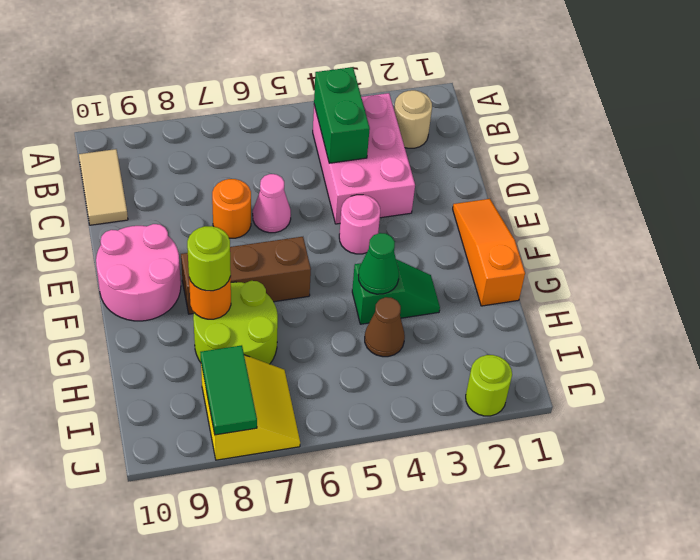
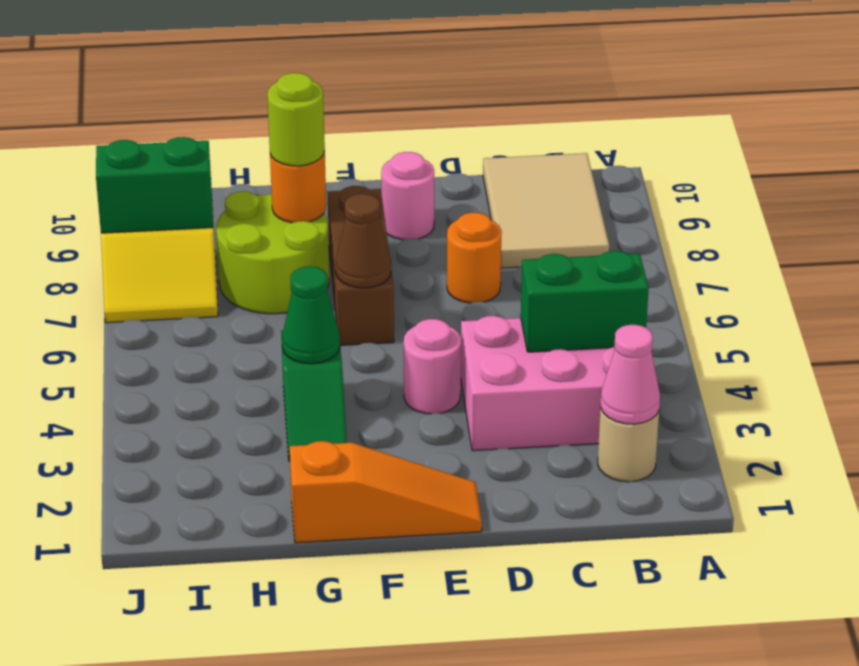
tan tile B10:C10 level 1 -> tan tile B8:C10 level 1
pink cone D6 level 1 -> pink cone B2 level 2
pink round brick E9:F10 level 1 -> pink round brick E9 level 1
brown cone H4 level 1 -> brown cone F6 level 2
green tile I8:J8 level 2 -> green brick I8:J8 level 2
lime round brick J2 level 1 -> none

